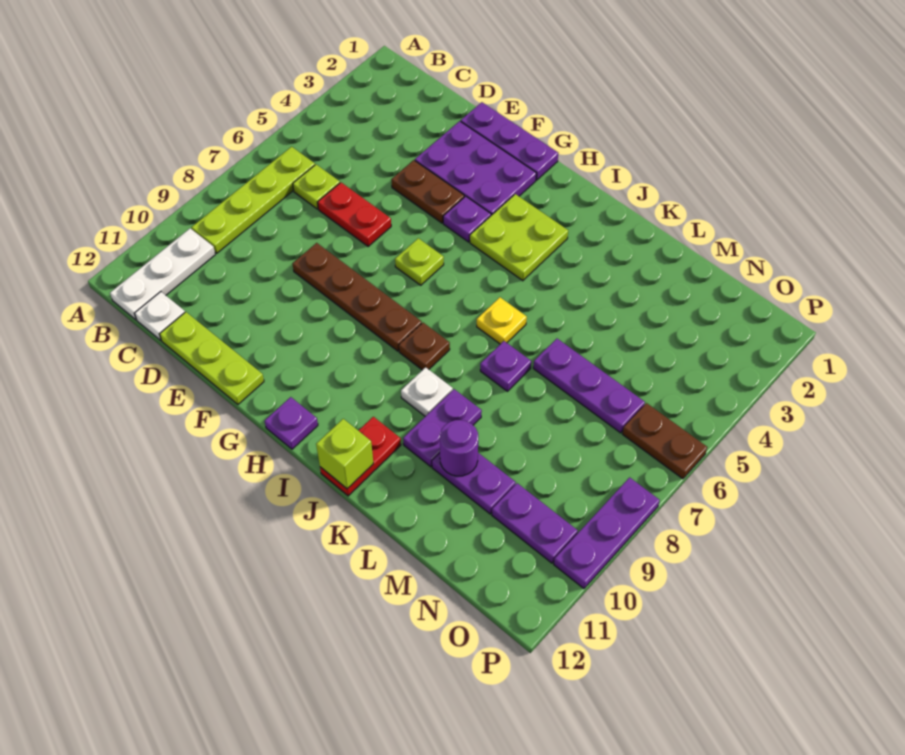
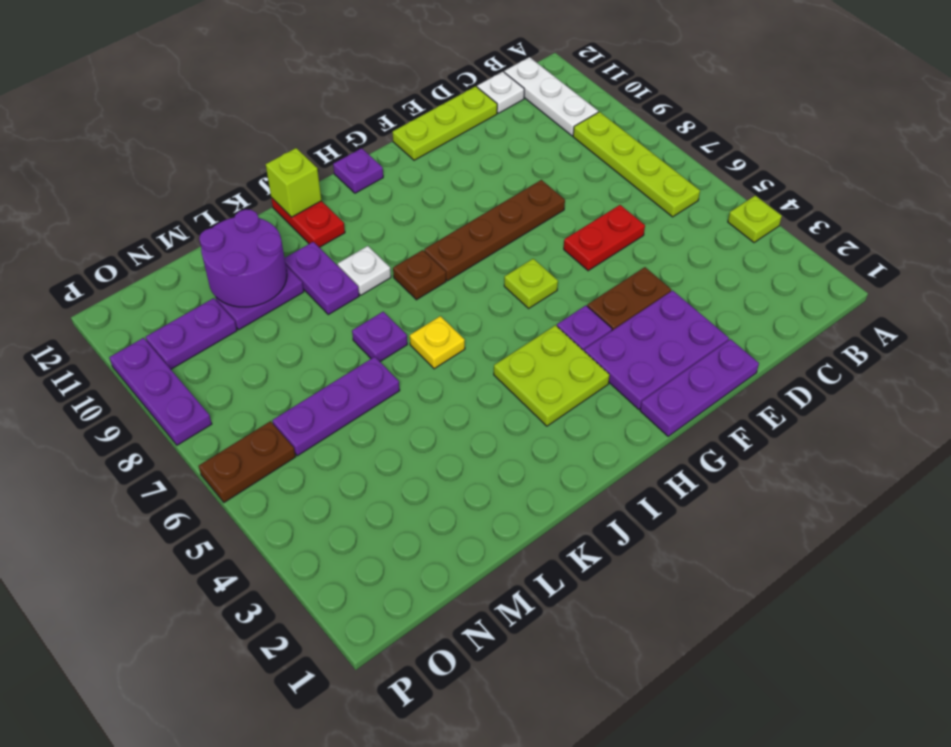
lime plate C6 level 1 -> lime plate A4 level 1
purple round brick L10 level 2 -> purple round brick L10:M11 level 2

